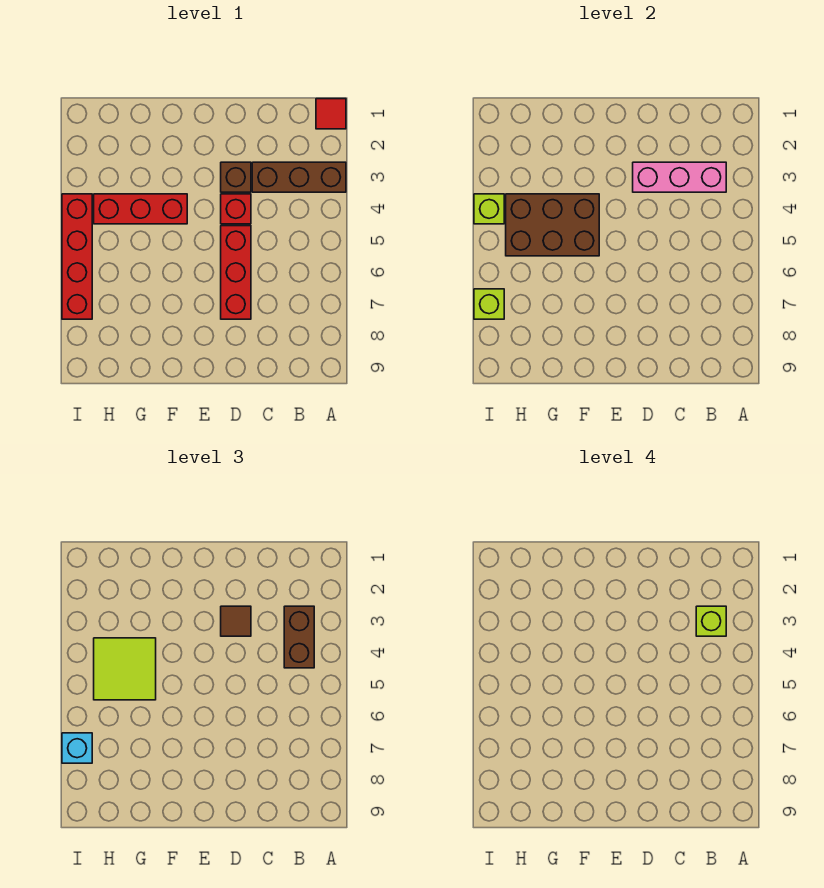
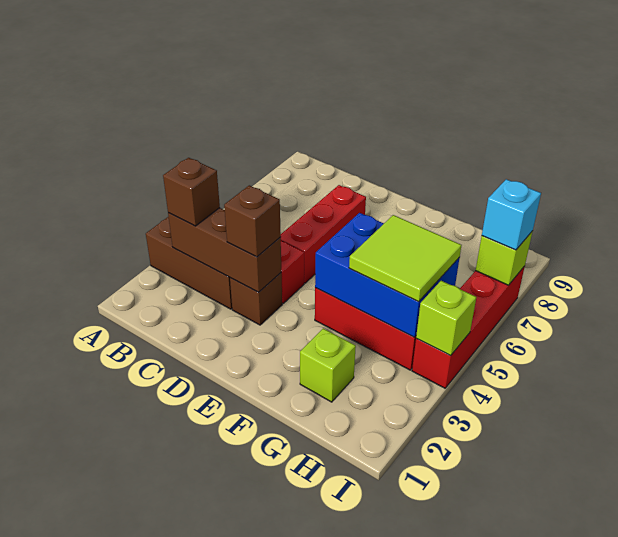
red tile A1 level 1 -> none
pink brick B3:D3 level 2 -> brown brick B3:D3 level 2
brown brick B3:B4 level 3 -> brown brick B3 level 3
lime brick B3 level 4 -> lime brick G2 level 1
brown tile D3 level 3 -> brown brick D3 level 3
brown brick F4:H5 level 2 -> blue brick F4:H5 level 2

